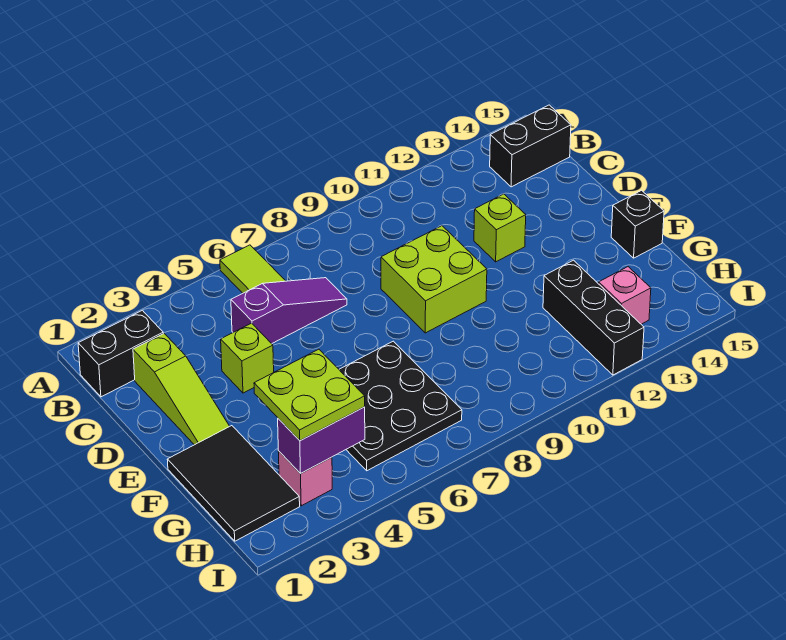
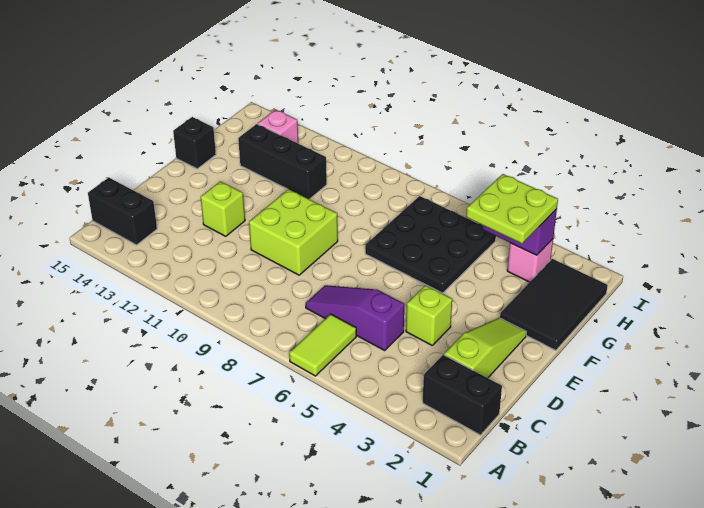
black brick G12:I12 level 1 -> black brick G11:G13 level 1

